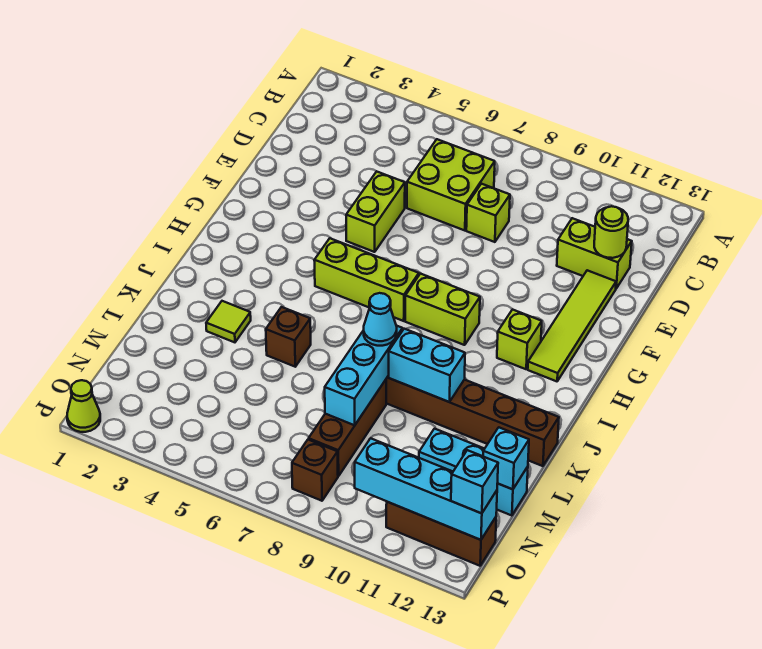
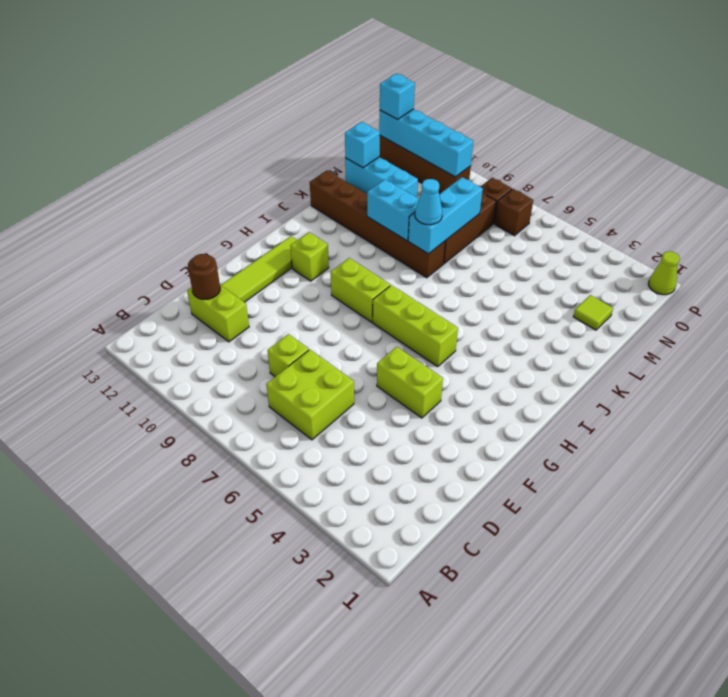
lime round brick D12 level 2 -> brown round brick D12 level 2
lime brick E5:F5 level 1 -> lime brick F4:F5 level 1
lime tile K3 level 1 -> lime tile M2 level 1
brown brick K5 level 1 -> brown brick O7 level 1
brown brick O11:O13 level 1 -> brown brick O10:O13 level 1

